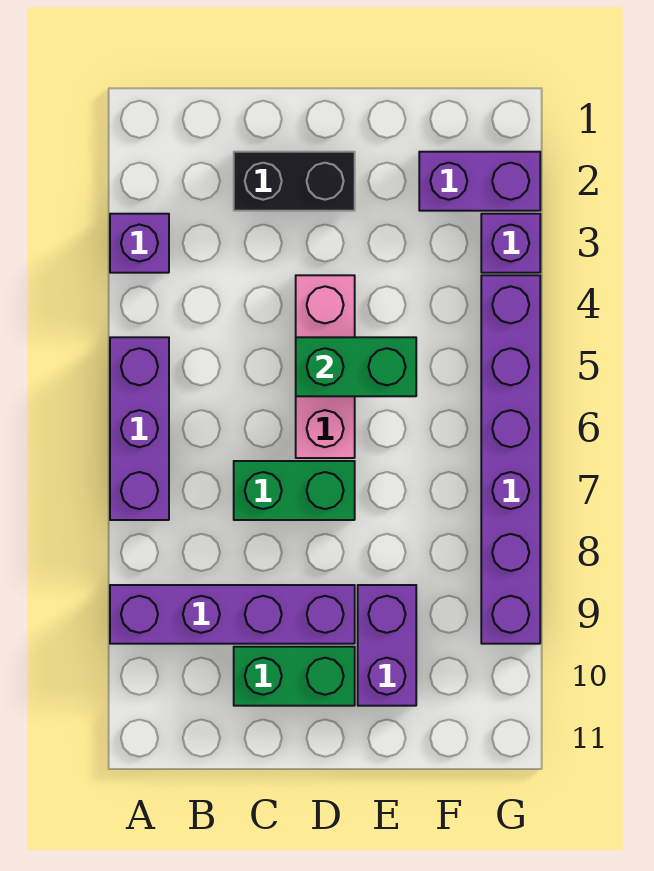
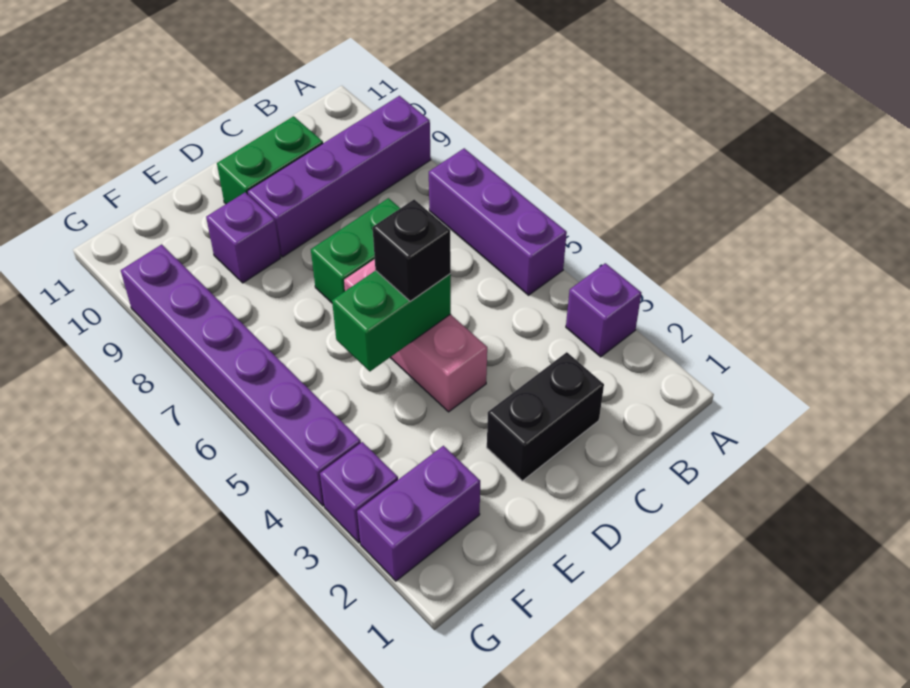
none -> black brick D5 level 3
purple brick E9:E10 level 1 -> purple brick E9 level 1

